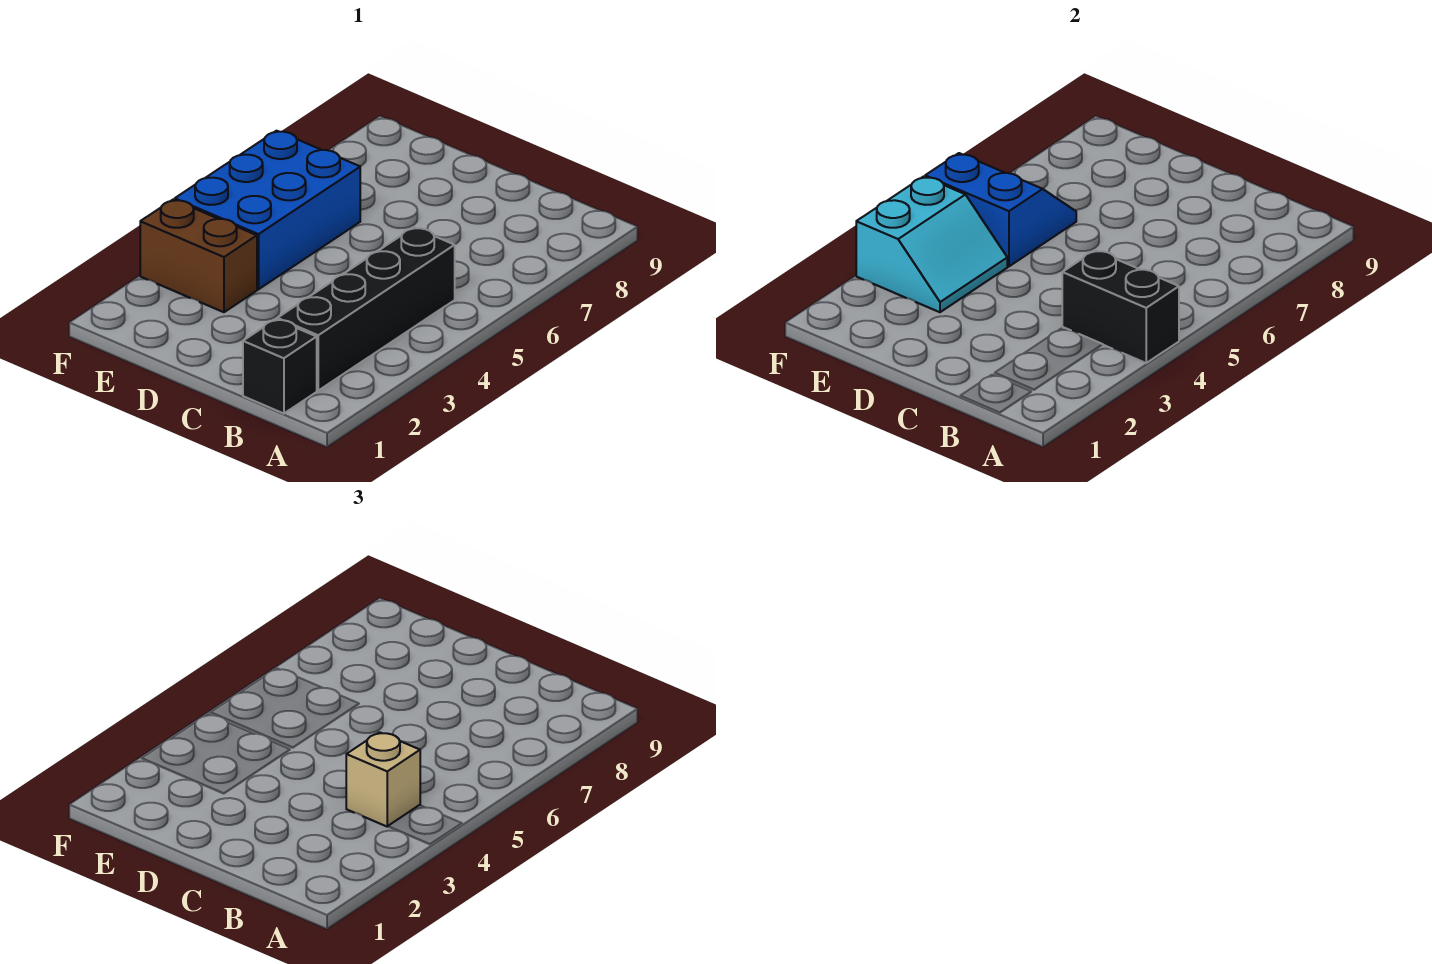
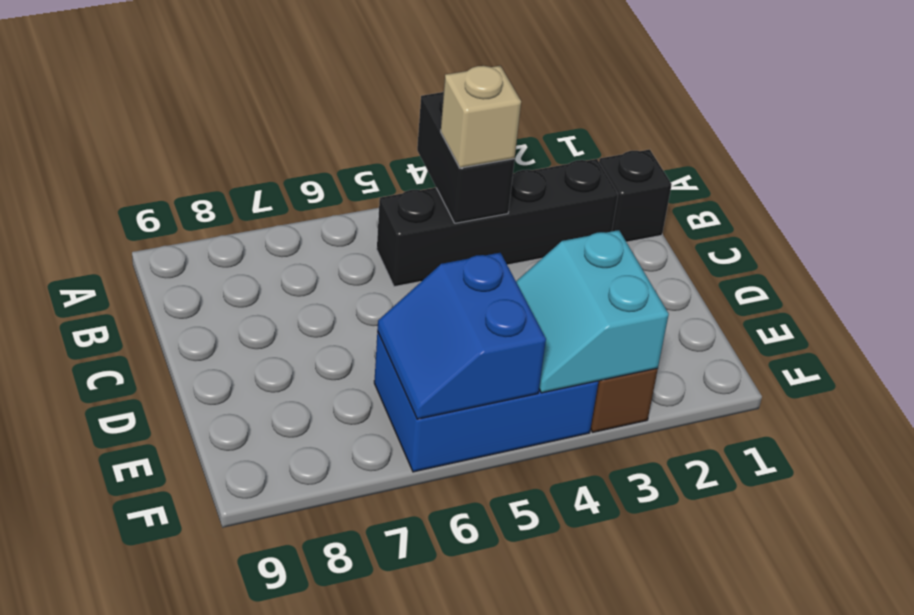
cyan slope E3:F4 level 2 top F -> cyan slope E3:F4 level 2 top 3

